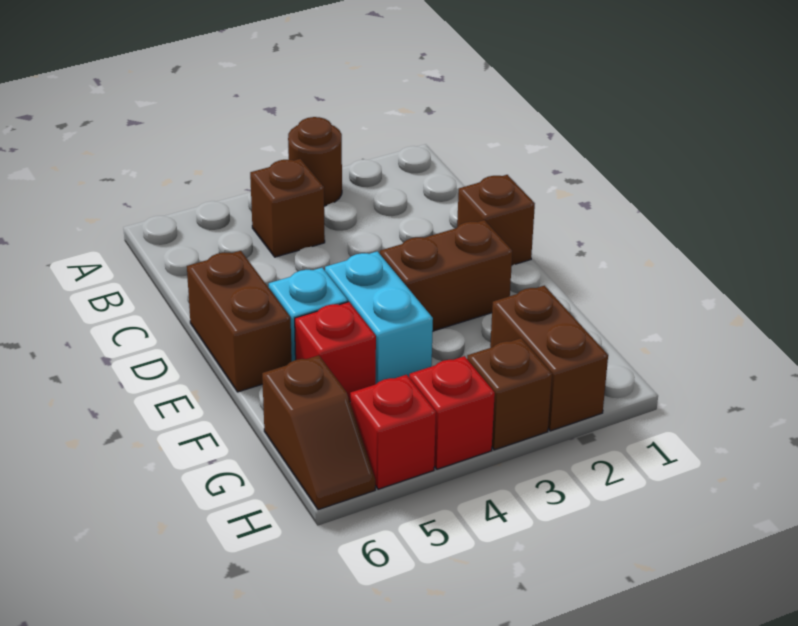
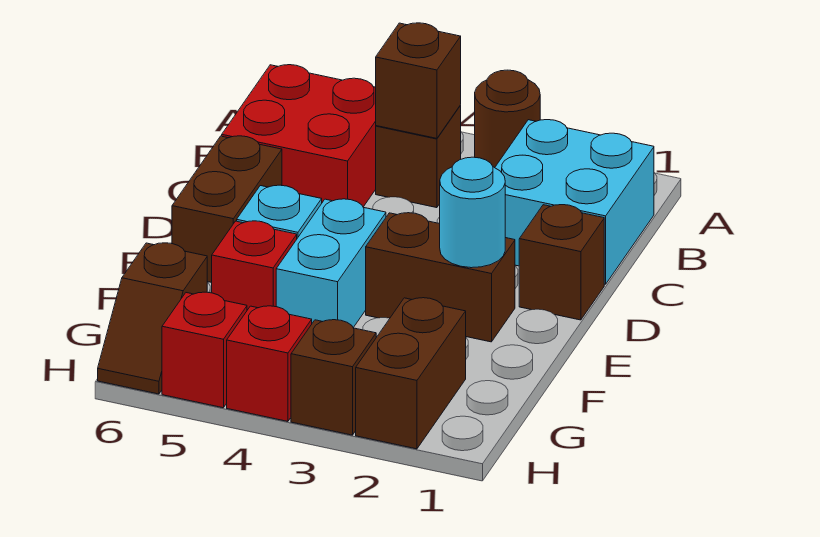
none -> cyan brick B1:C2 level 1
none -> brown brick B4 level 2
none -> red brick B5:C6 level 1
none -> cyan round brick E2 level 2

